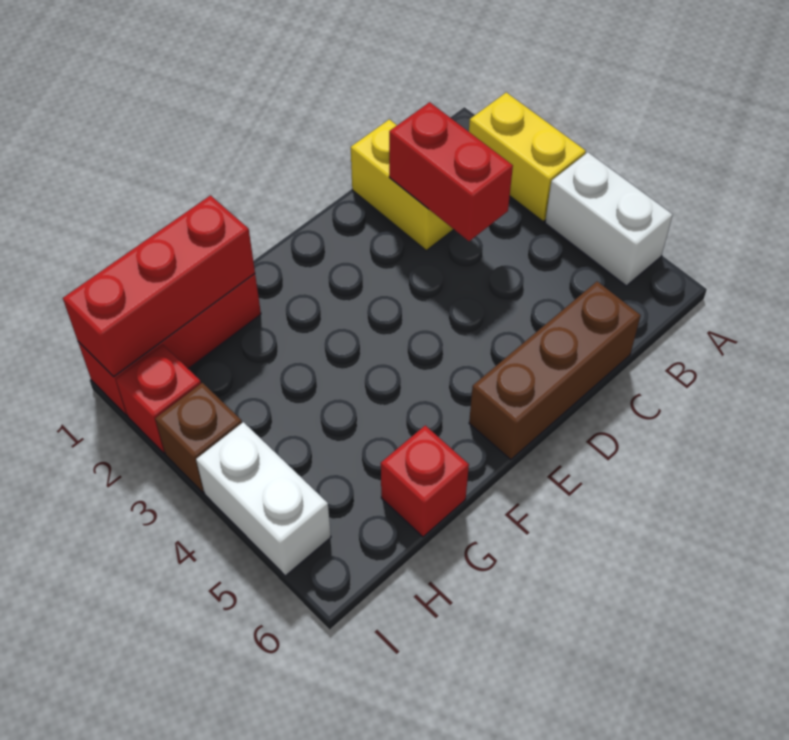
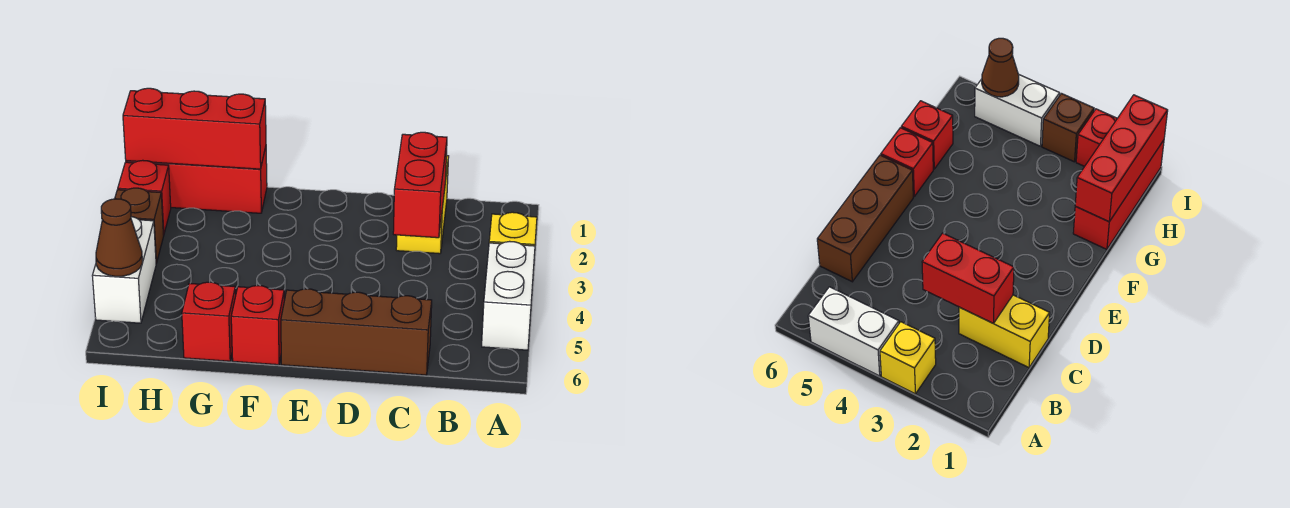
yellow brick A2:A3 level 1 -> yellow brick A3 level 1
none -> red brick F6 level 1
none -> brown cone I5 level 2

